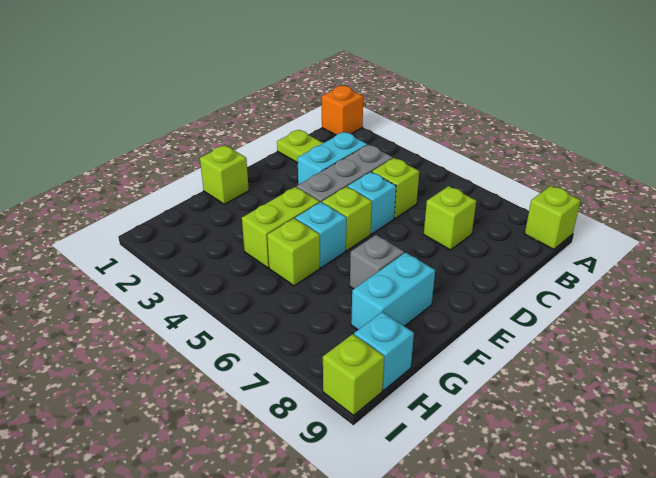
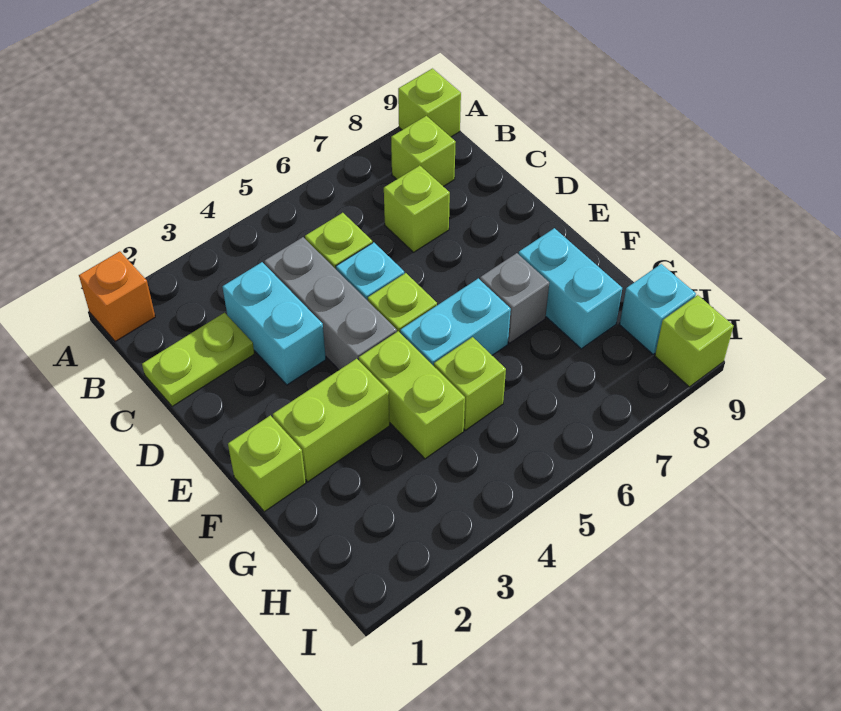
none -> lime brick B8 level 1
none -> lime brick F2:F3 level 1
cyan brick F5 level 1 -> cyan brick F5:F6 level 1

